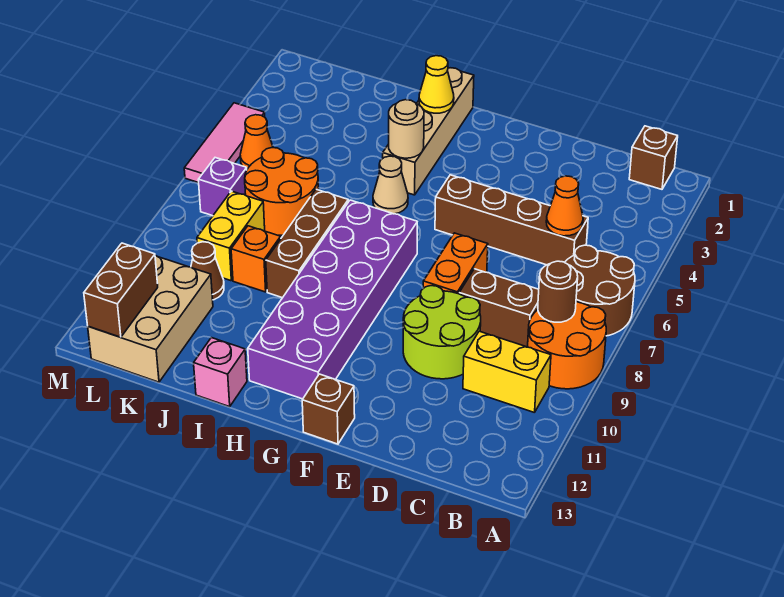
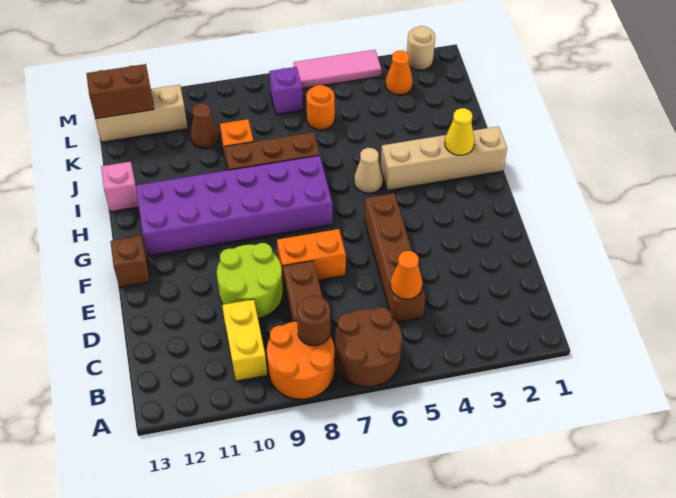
brown brick B1 level 1 -> none
tan round brick H4 level 2 -> tan round brick M2 level 1
orange round brick J6:K7 level 1 -> orange round brick K6 level 1
yellow brick K8:K9 level 1 -> none
tan brick K11:L13 level 1 -> tan brick L11:L13 level 1
orange cone L5 level 1 -> orange cone L3 level 1

